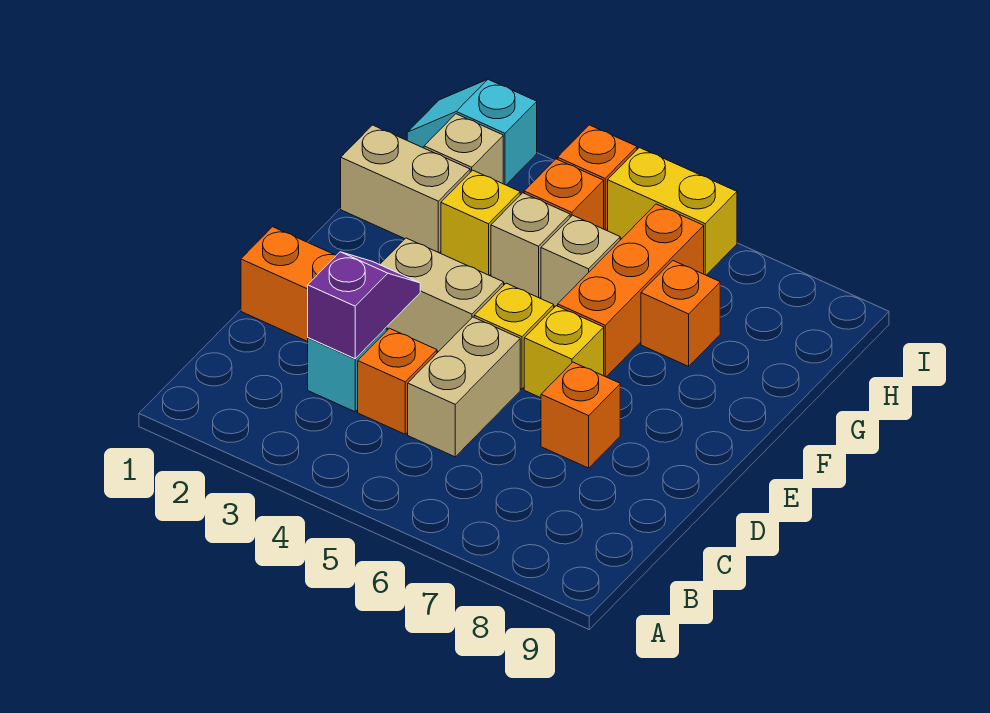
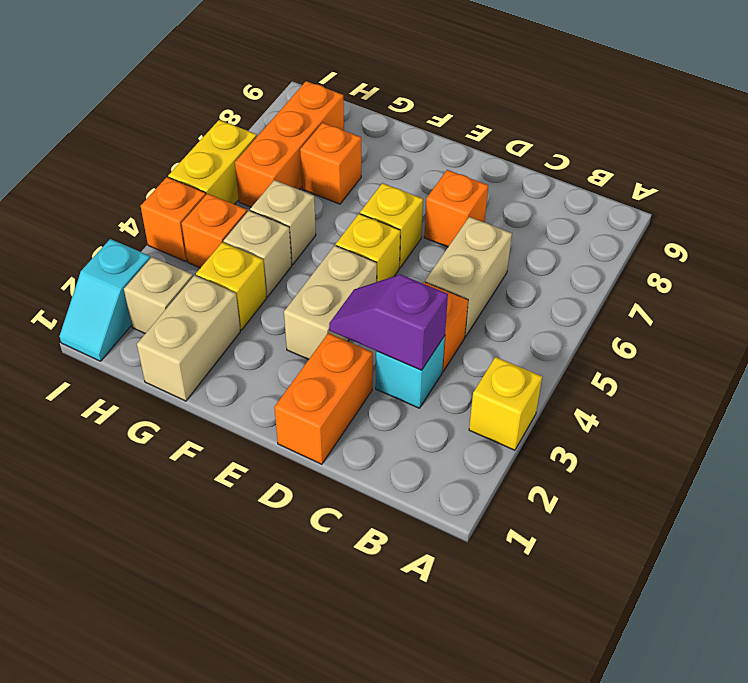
none -> yellow brick A3 level 1
tan brick C5:D5 level 1 -> tan brick C5:C6 level 1
orange brick F6:H6 level 1 -> orange brick H6:H8 level 1

